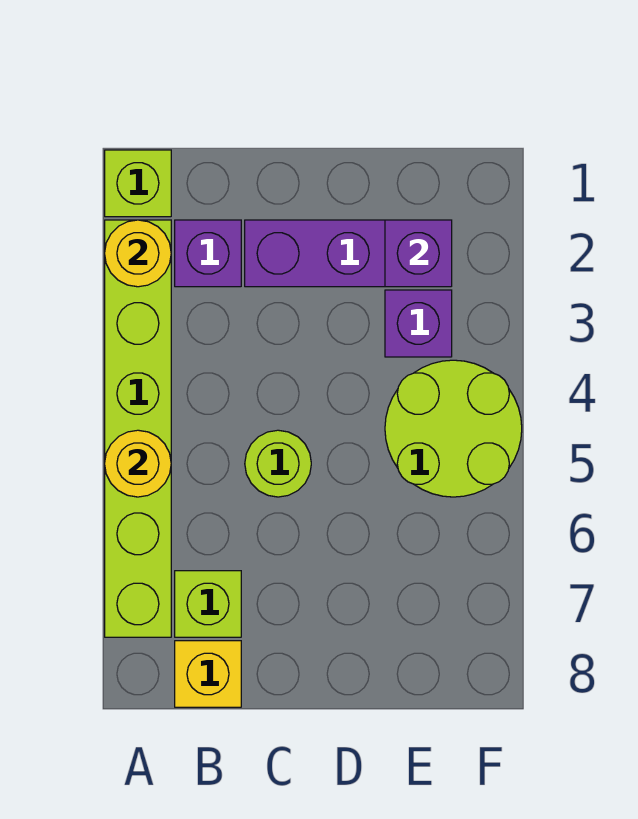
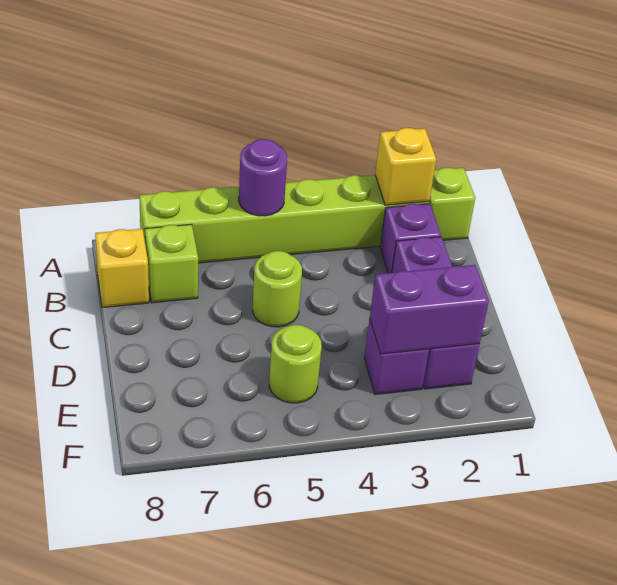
yellow round brick A2 level 2 -> yellow brick A2 level 2
yellow round brick A5 level 2 -> purple round brick A5 level 2
purple brick E2 level 2 -> purple brick E2:E3 level 2
lime round brick E4:F5 level 1 -> lime round brick E5 level 1

